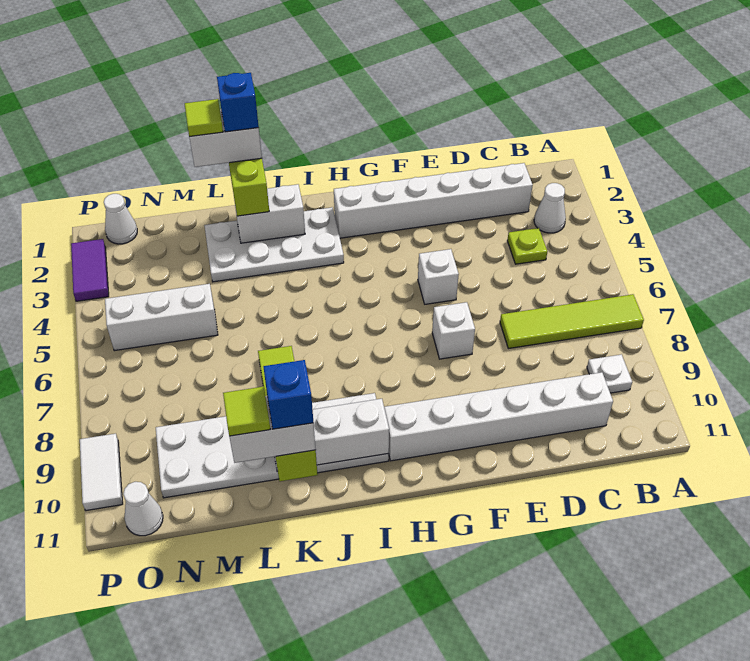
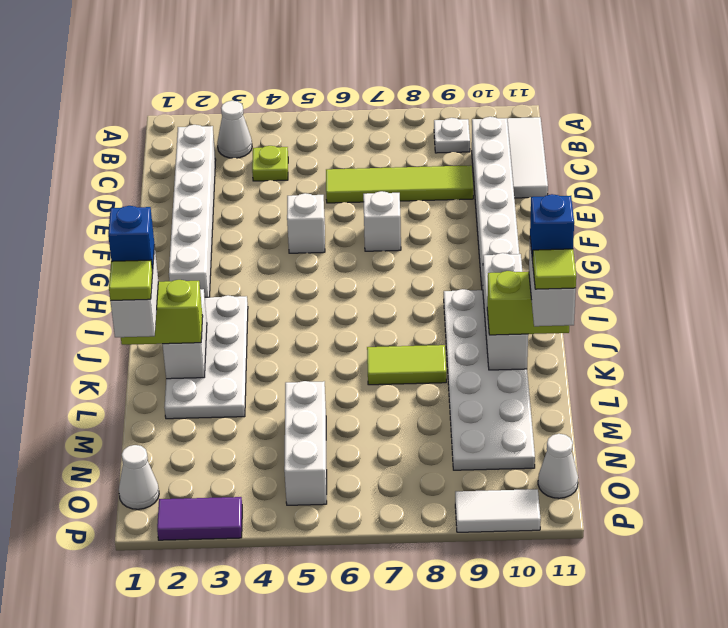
lime tile A7:D7 level 1 -> lime tile D6:D9 level 1
none -> white tile B11:D11 level 1

